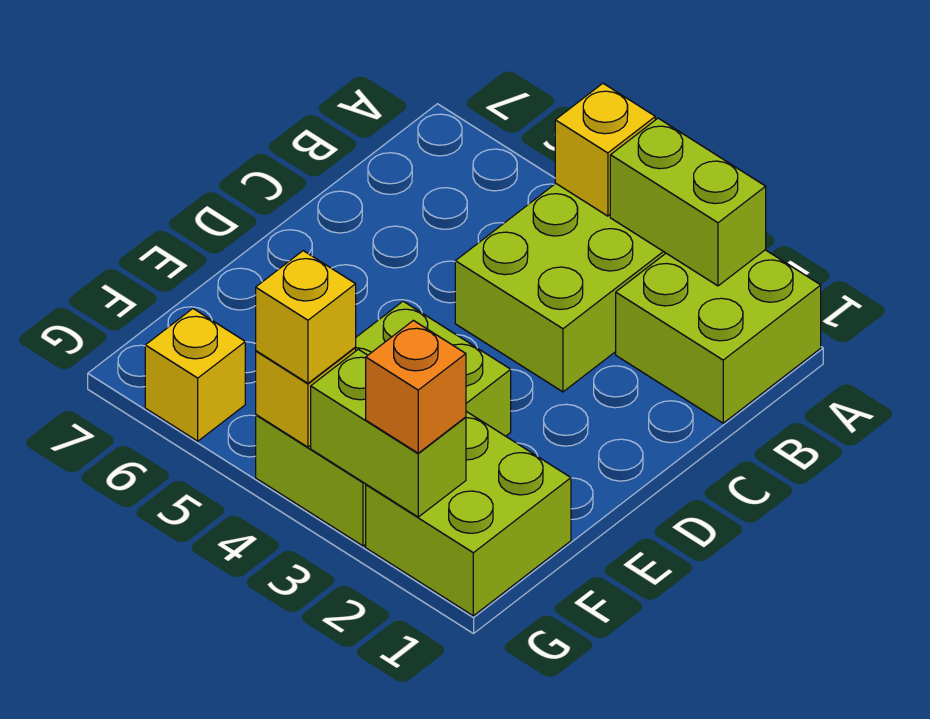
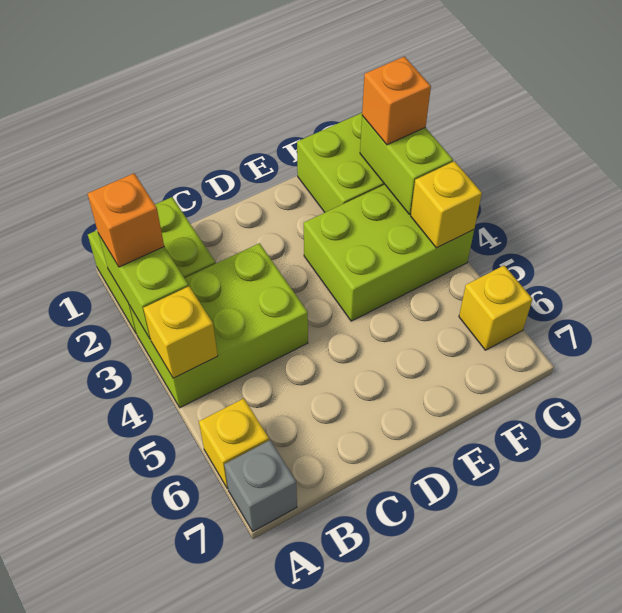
none -> orange brick A2 level 3
none -> grey brick A7 level 1
yellow brick G4 level 3 -> yellow brick A6 level 1

